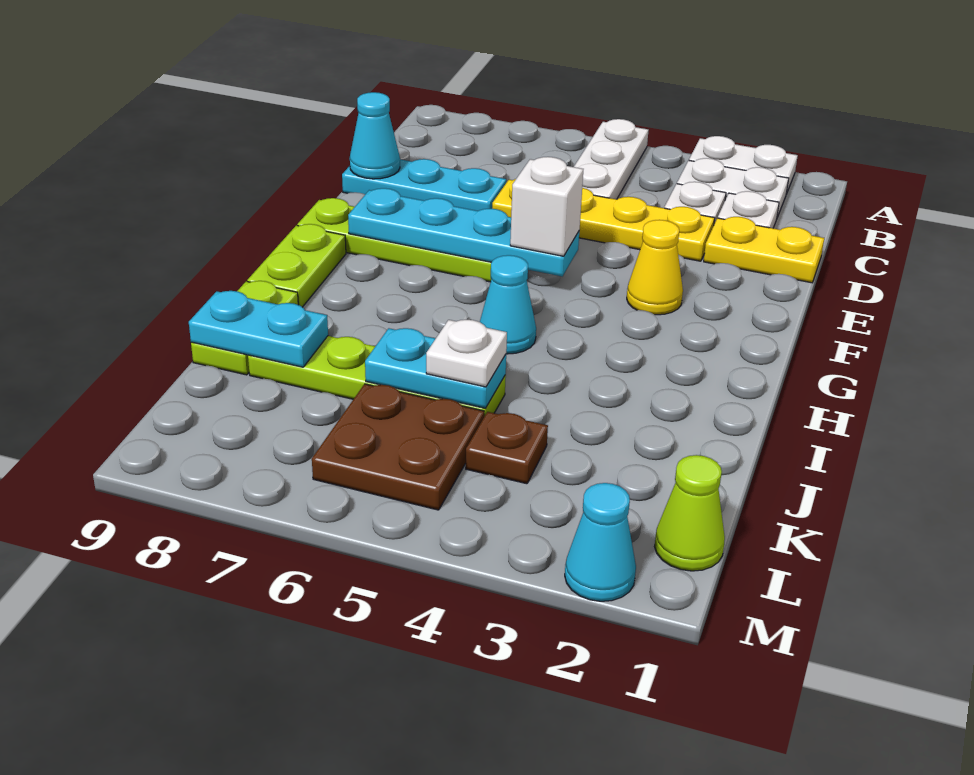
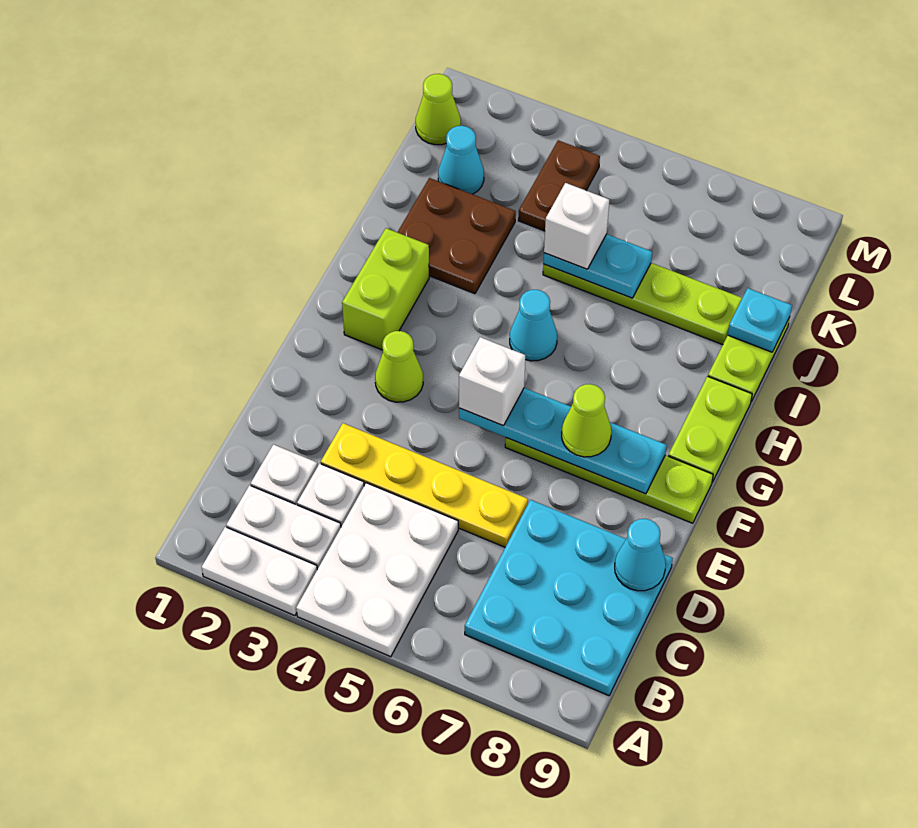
white plate A5:C5 level 1 -> white plate A4:C5 level 1
yellow plate D1:D2 level 1 -> none
cyan plate D7:D9 level 1 -> cyan plate B7:D9 level 1
yellow cone F3 level 1 -> lime cone F3 level 1
none -> lime cone F7 level 3
none -> lime brick G2:H2 level 1
white plate J5 level 3 -> white brick J5 level 3
cyan plate J8:J9 level 2 -> cyan plate J9 level 2
brown plate K4 level 1 -> brown plate K4:L4 level 1
brown plate K5:L6 level 1 -> brown plate I2:J3 level 1
cyan cone M2 level 1 -> cyan cone K2 level 1

